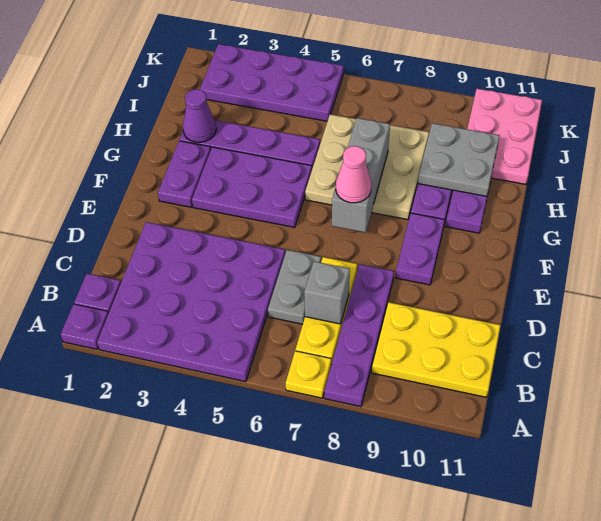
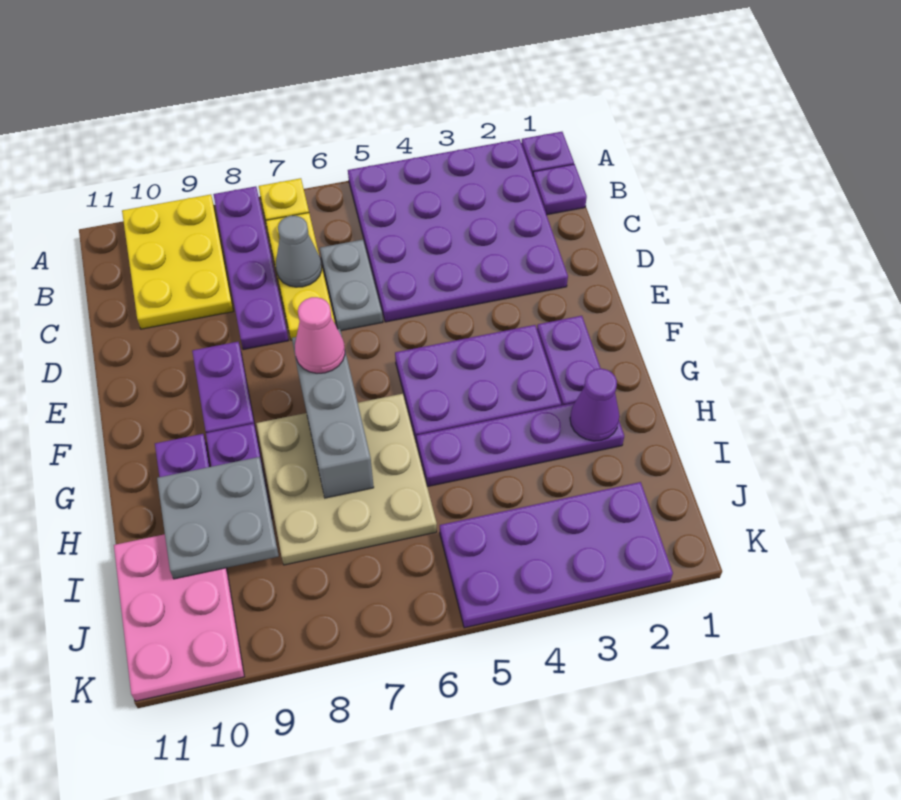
yellow plate B9:C11 level 1 -> yellow plate A9:C10 level 1
grey brick C7 level 2 -> grey cone C7 level 2

